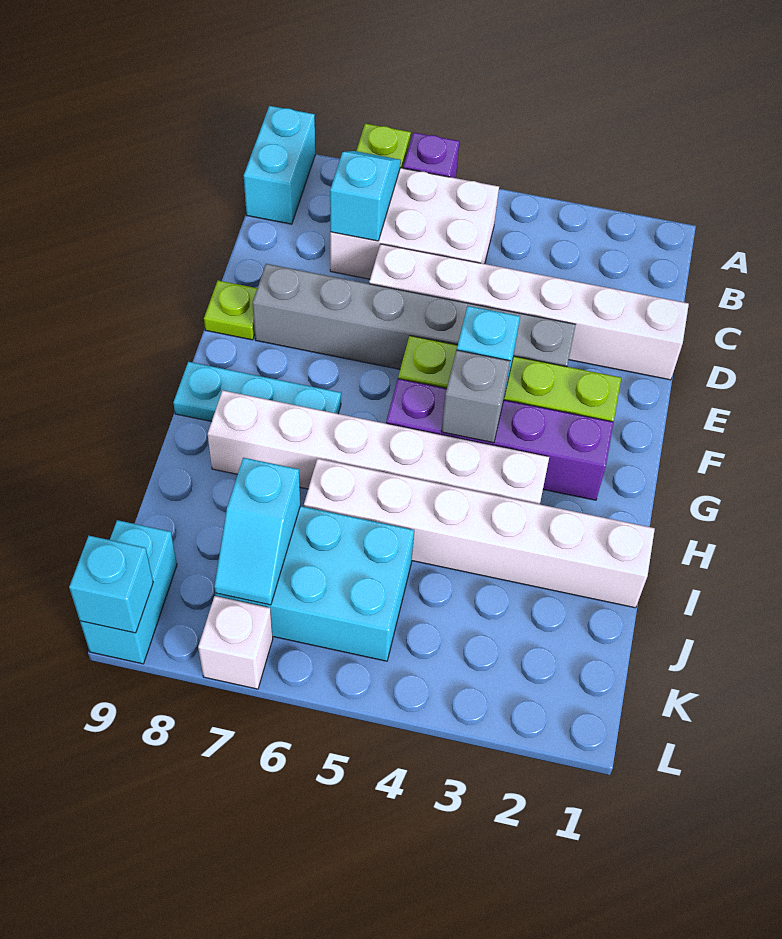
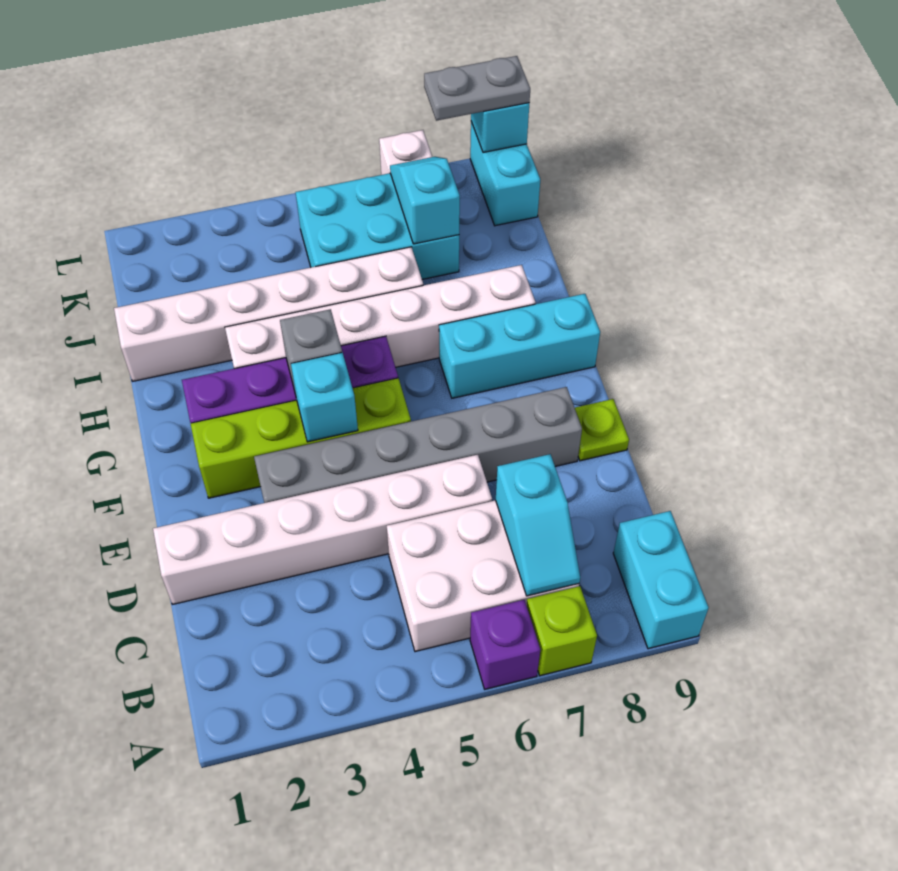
cyan plate G7:G9 level 1 -> cyan brick G7:G9 level 1
none -> grey plate L8:L9 level 3

